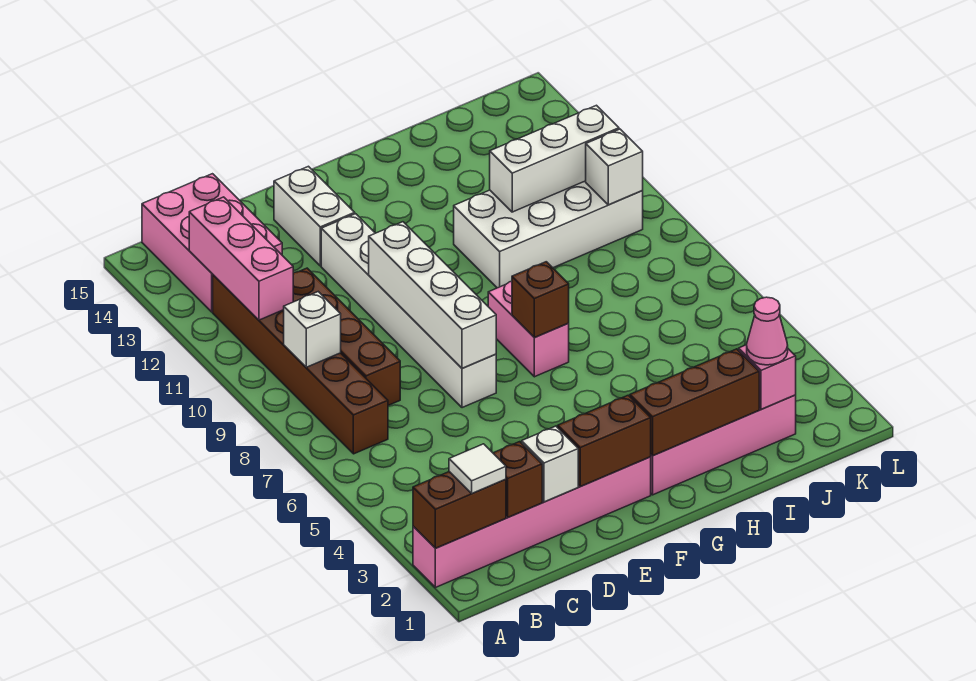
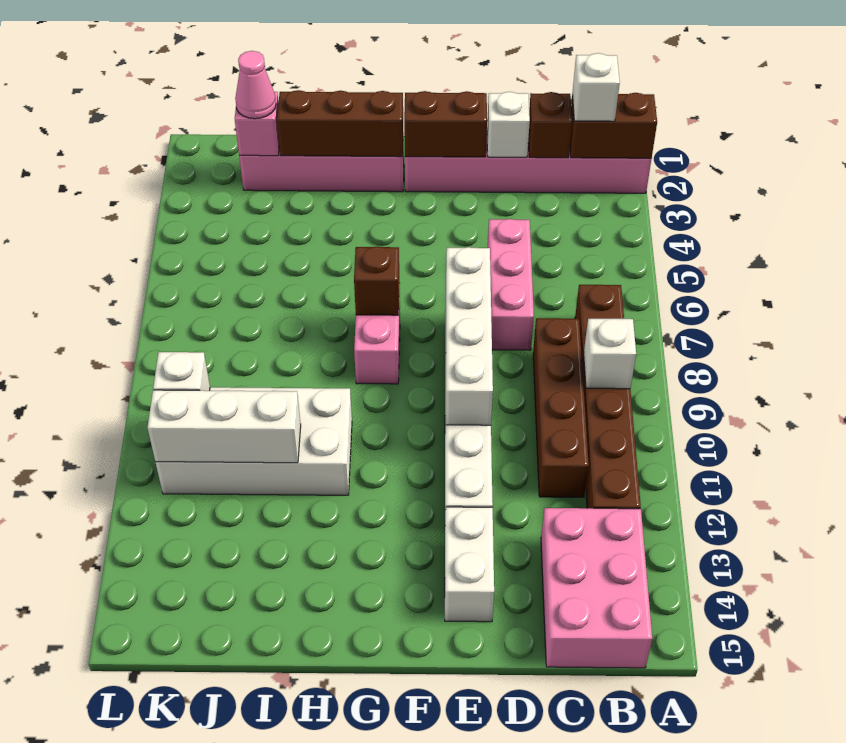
white tile B2 level 3 -> white brick B2 level 3
pink brick B11:B13 level 2 -> pink brick D5:D7 level 1

